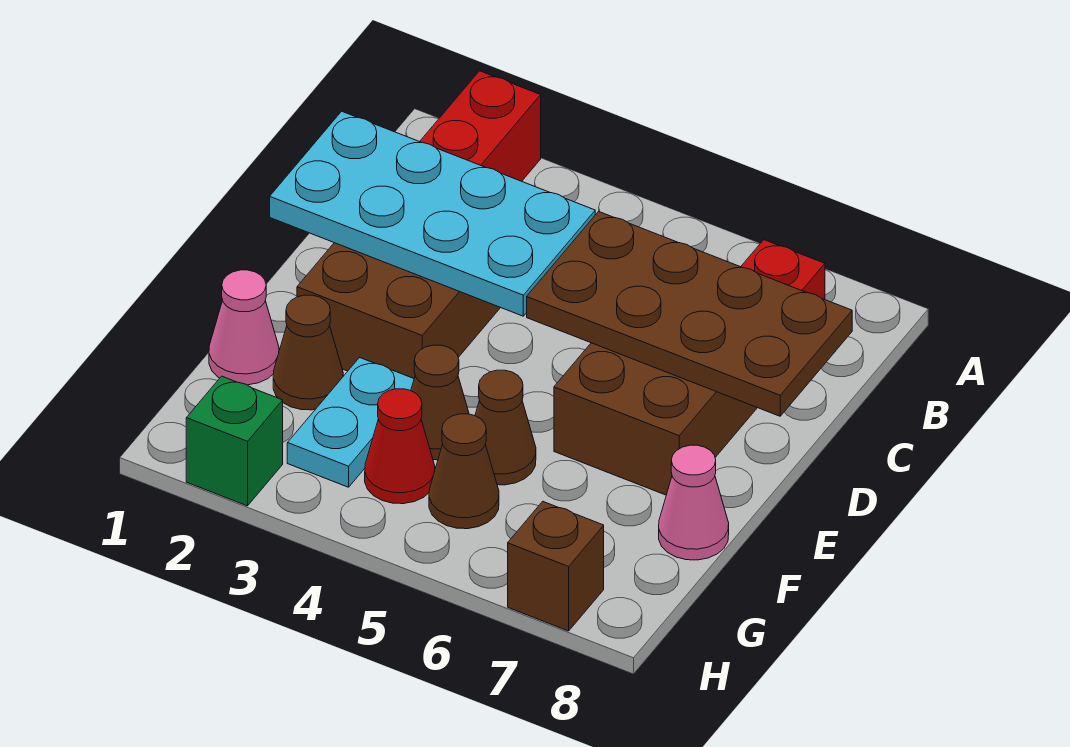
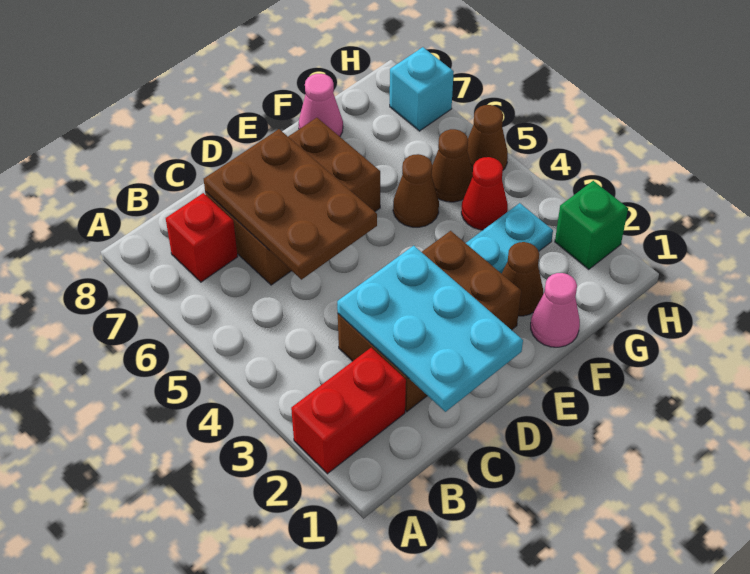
cyan plate C1:D4 level 2 -> cyan plate C1:D3 level 2
brown plate C5:D8 level 2 -> brown plate C5:D7 level 2
brown cone F4 level 1 -> brown cone H5 level 1
brown brick H7 level 1 -> cyan brick H7 level 1

